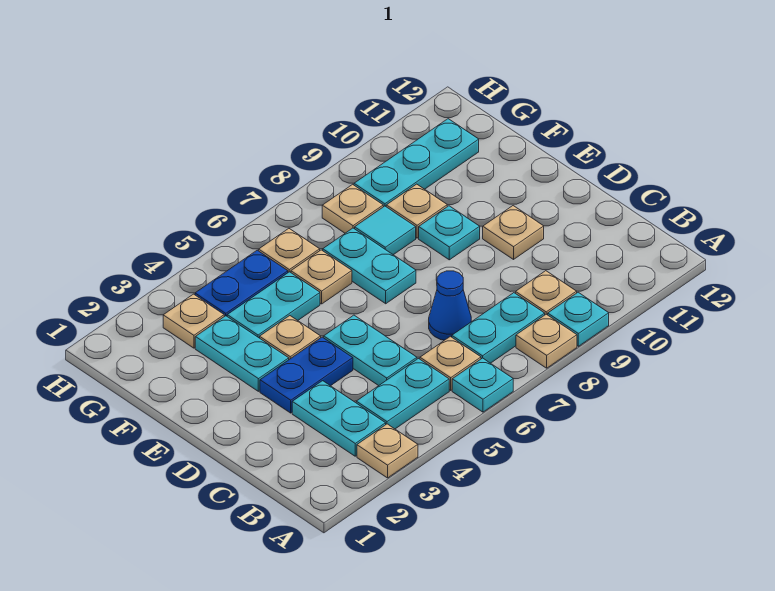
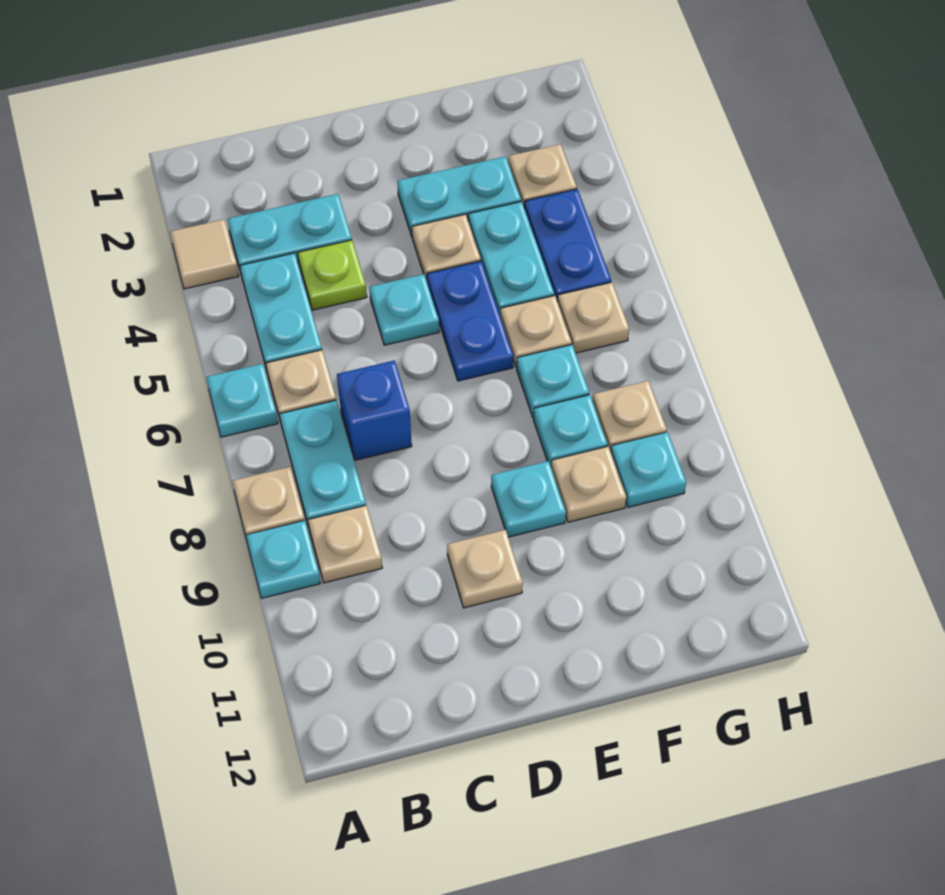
tan plate A3 level 1 -> tan tile A3 level 1
none -> lime plate C4 level 1
cyan plate C5:D5 level 1 -> cyan plate D5 level 1
blue cone C7 level 1 -> blue brick C7 level 1
blue plate D3:D4 level 1 -> blue plate E5:E6 level 1
cyan plate E7:F7 level 1 -> cyan plate F7 level 1
cyan tile F8 level 1 -> cyan plate F8 level 1
cyan plate G9:G11 level 1 -> cyan plate G9 level 1

